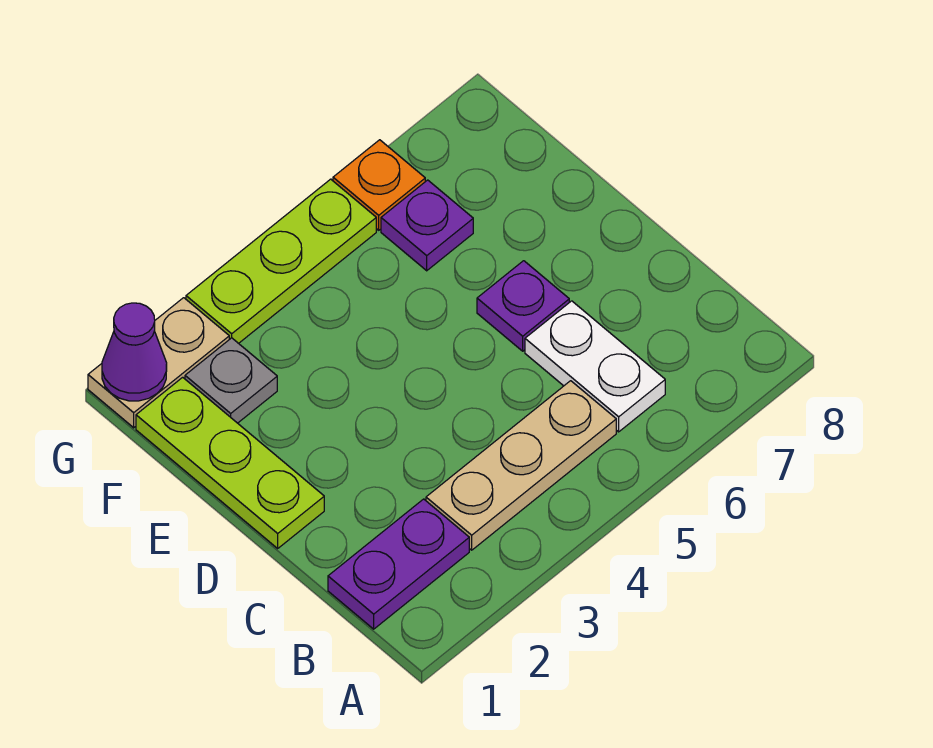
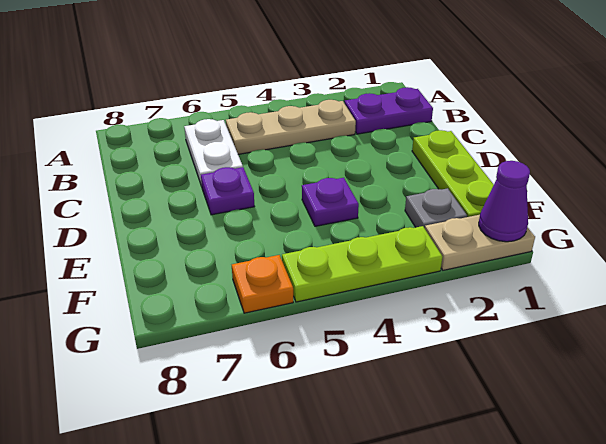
purple plate F6 level 1 -> purple plate E4 level 1

